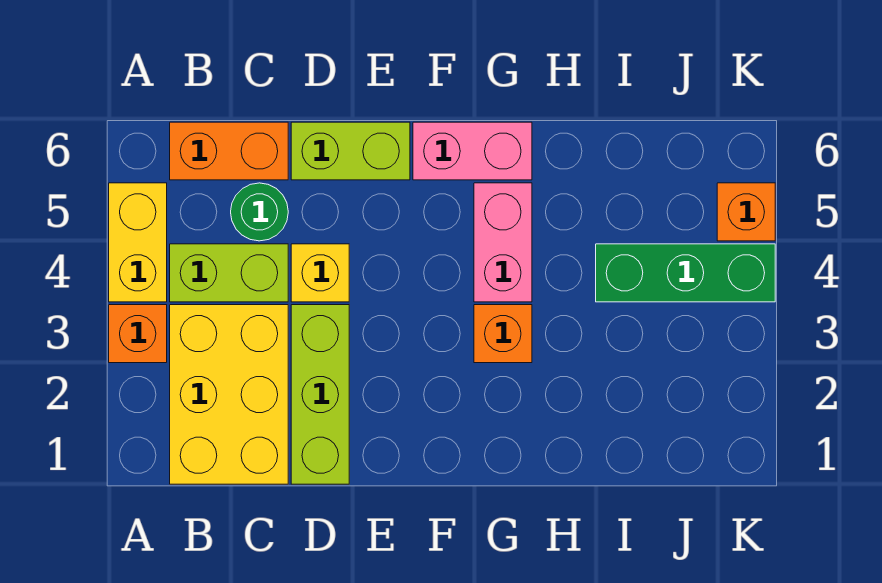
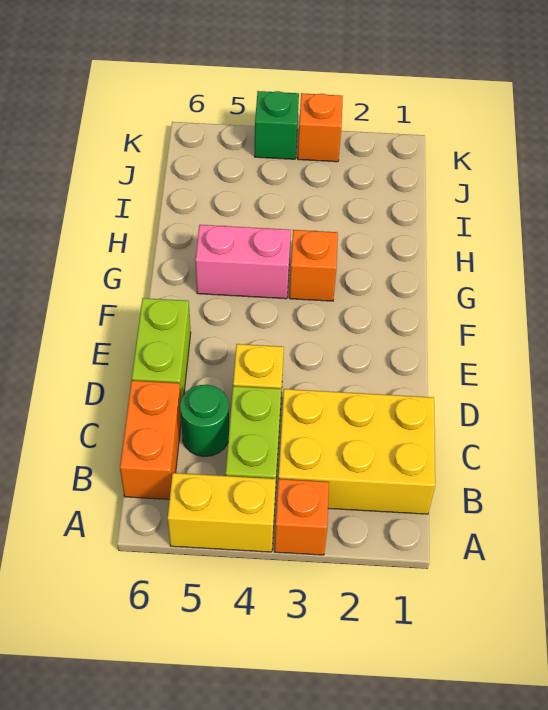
lime brick D1:D3 level 1 -> none
pink brick F6:G6 level 1 -> none
green brick I4:K4 level 1 -> green brick K4 level 1
orange brick K5 level 1 -> orange brick K3 level 1

